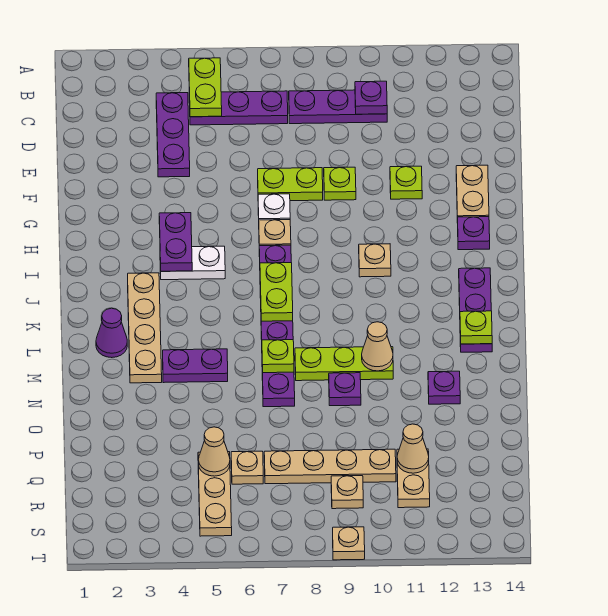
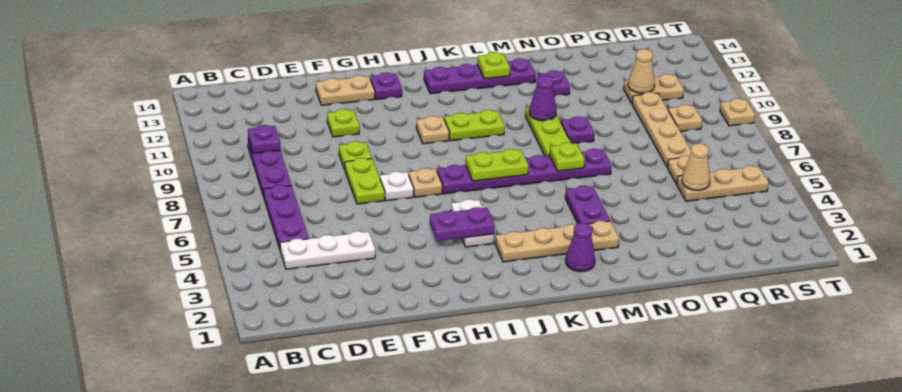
lime plate B5:C5 level 2 -> lime plate J10:K10 level 1
purple plate C4:E4 level 1 -> white plate C4:E4 level 1
purple plate J13:L13 level 1 -> purple plate J13:M13 level 1
tan cone M10 level 2 -> purple cone M10 level 2

